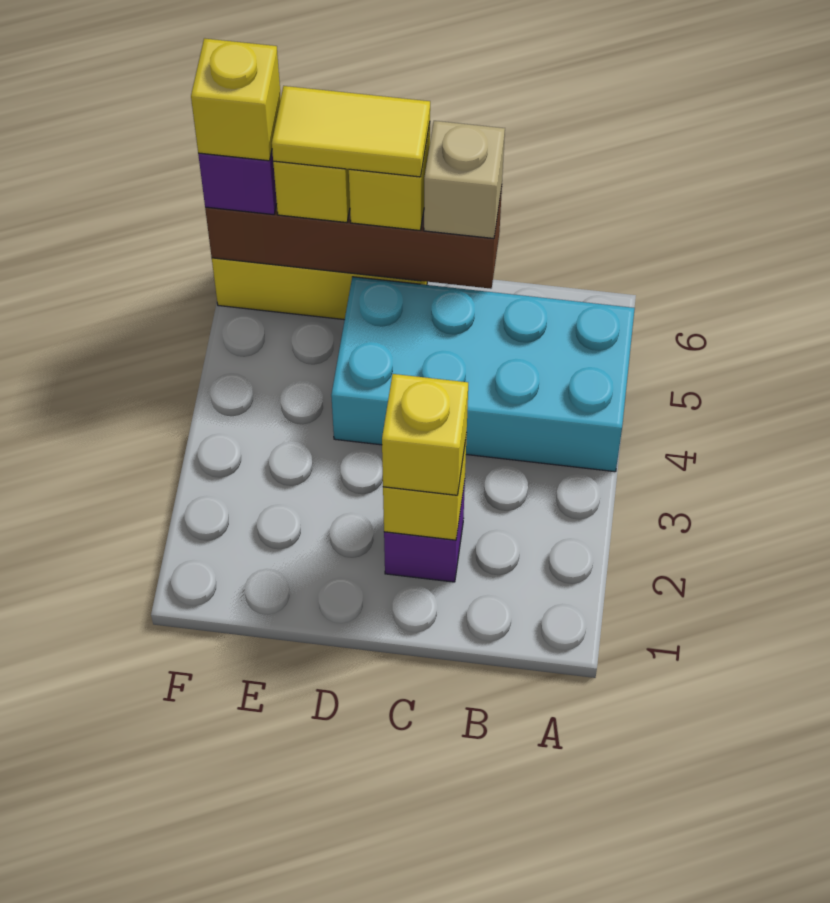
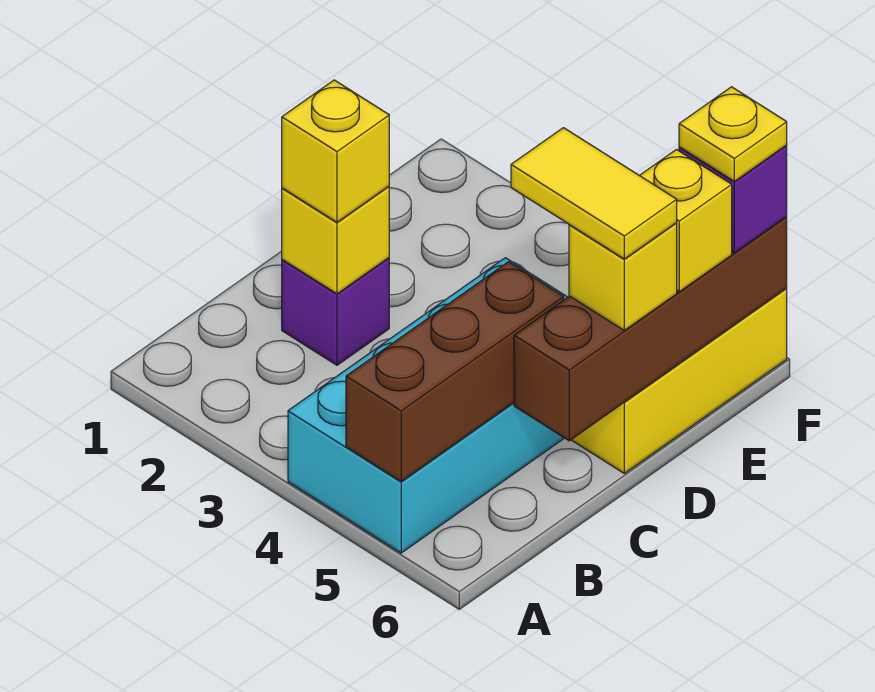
none -> brown brick A5:C5 level 2
tan brick C6 level 3 -> none
yellow tile D6:E6 level 4 -> yellow tile D5:D6 level 4
yellow brick F6 level 4 -> yellow plate F6 level 4

